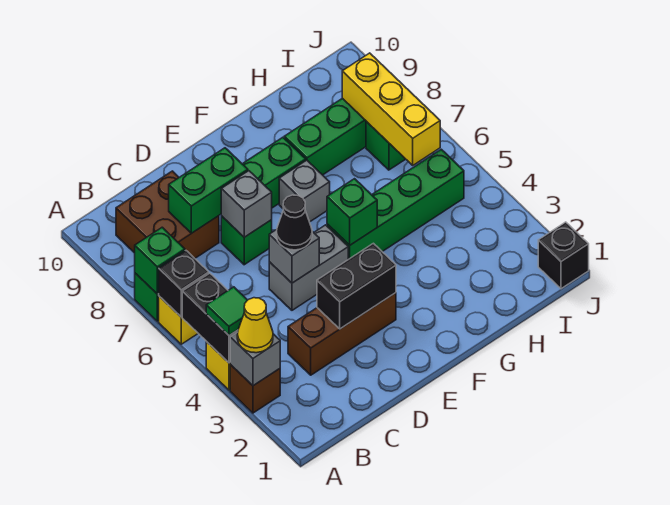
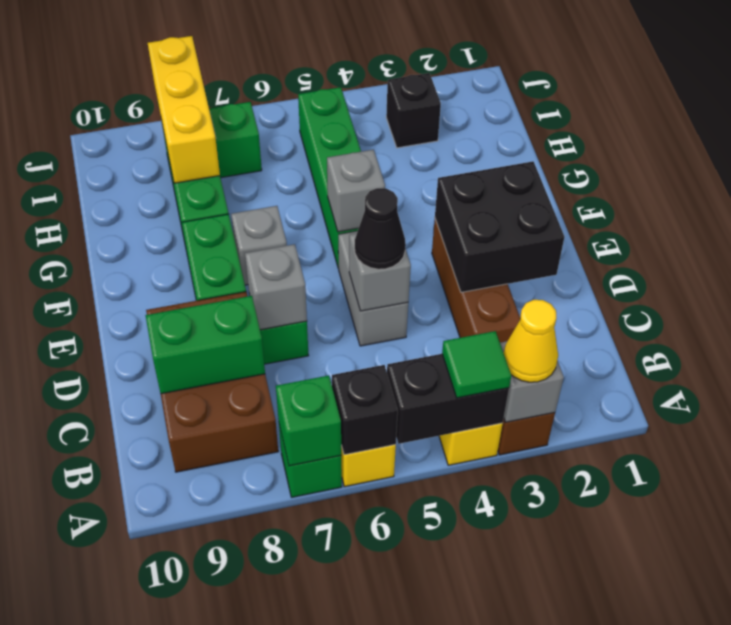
brown brick B8:C9 level 1 -> brown brick B8:D9 level 1
green brick C8:D8 level 2 -> green brick C8:C9 level 2
black brick D3:E3 level 2 -> black brick D2:E3 level 2
green brick F5 level 2 -> grey brick F5 level 2
yellow brick I6:I8 level 2 -> yellow brick H8:J8 level 2
black brick J1 level 1 -> black brick I3 level 1

